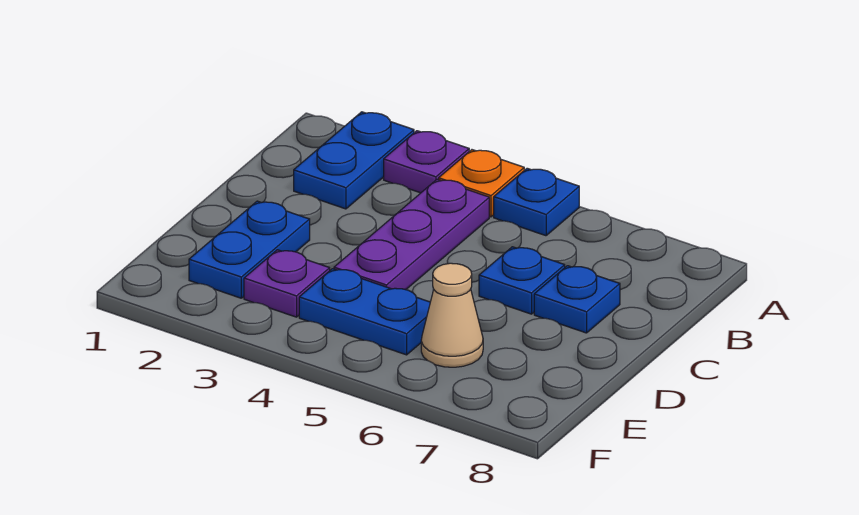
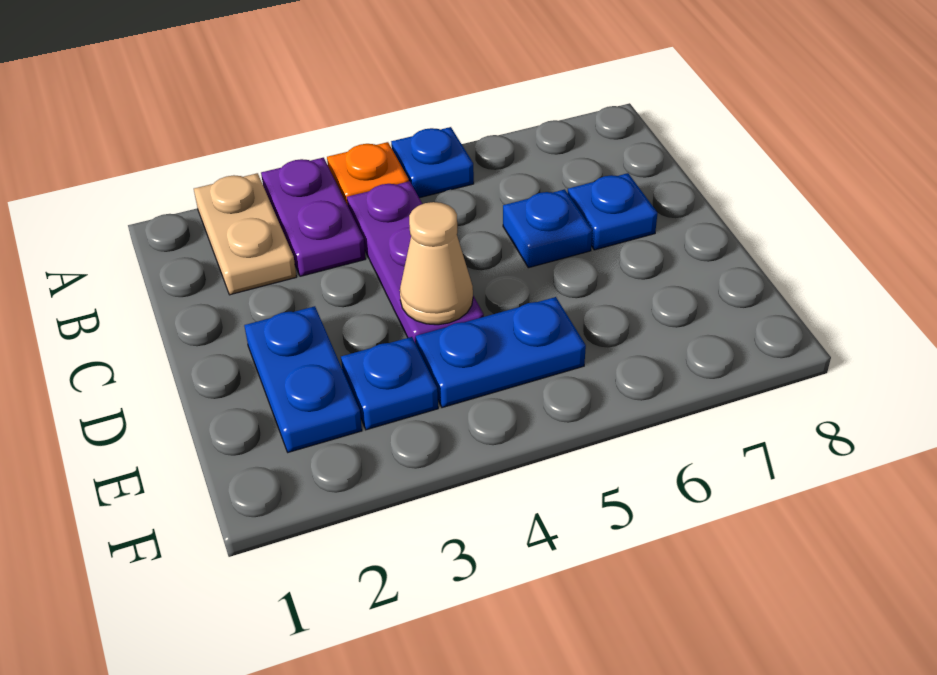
blue plate A2:B2 level 1 -> tan plate A2:B2 level 1
purple plate A3 level 1 -> purple plate A3:B3 level 1
purple plate E3 level 1 -> blue plate E3 level 1
tan cone E6 level 1 -> tan cone D4 level 2

